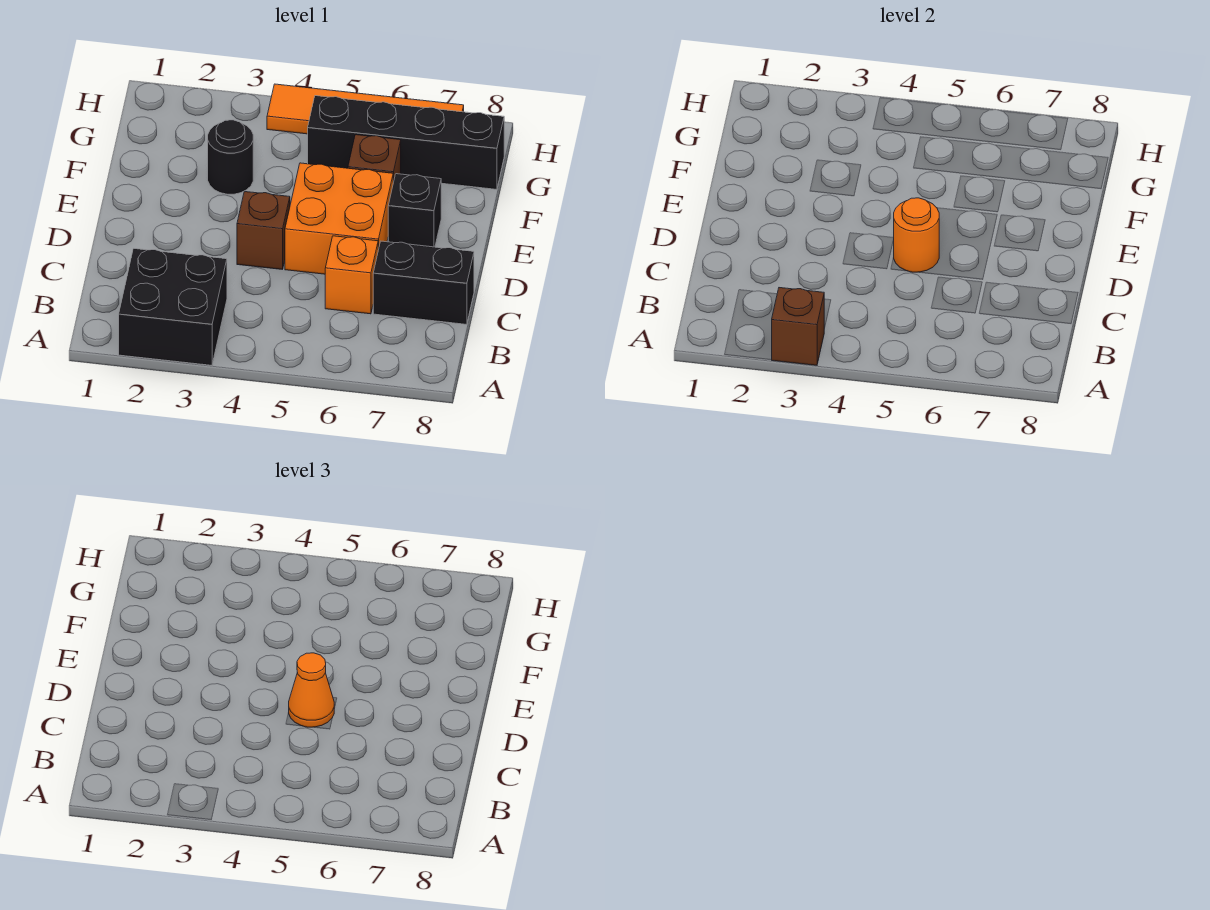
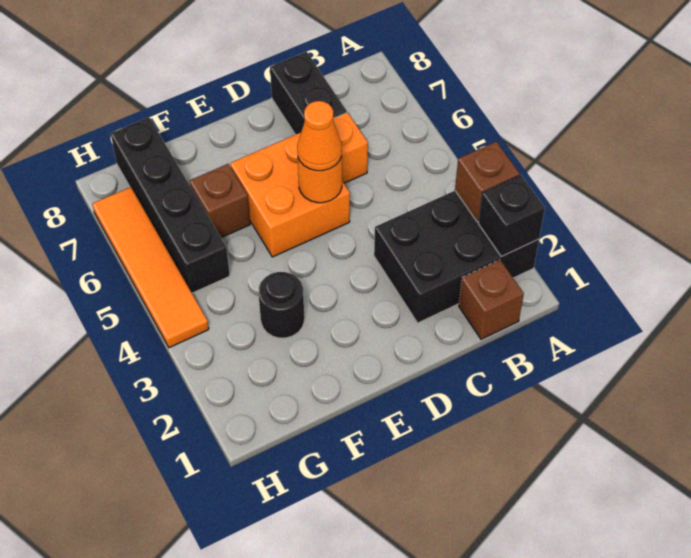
black brick A2:B3 level 1 -> black brick A2:C3 level 1
brown brick D4 level 1 -> brown brick B1 level 1
black brick E7 level 1 -> black brick A2 level 2

